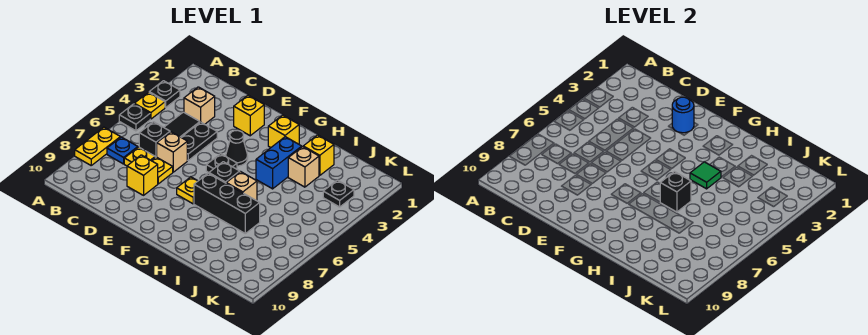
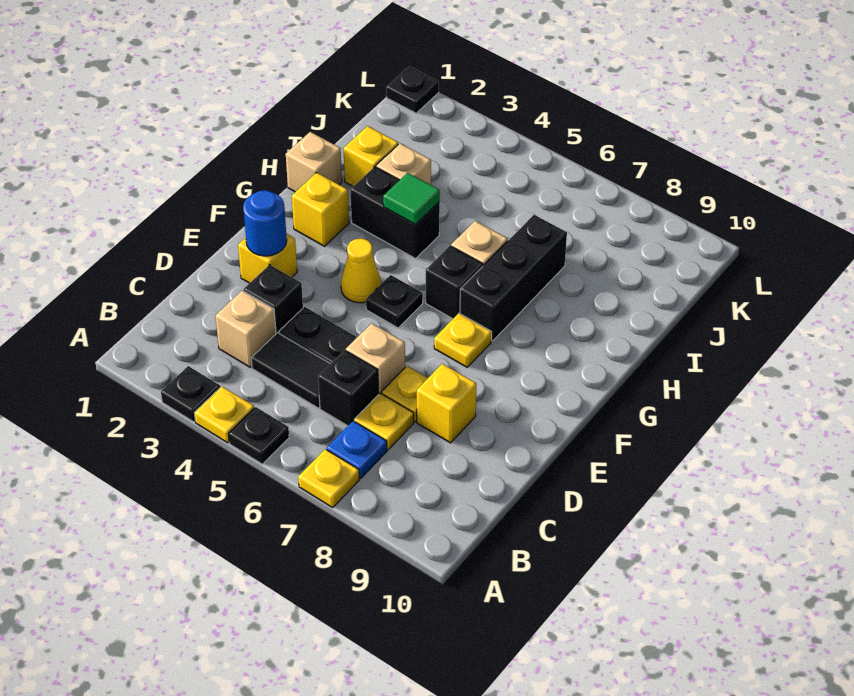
yellow plate A7:A8 level 1 -> yellow plate A7 level 1
black cone F4 level 1 -> yellow cone F4 level 1
none -> tan brick H1 level 1
blue brick H3:H4 level 1 -> black brick H3:H4 level 1
black brick H6 level 2 -> black brick D3 level 1
black plate K3 level 1 -> black plate L1 level 1

